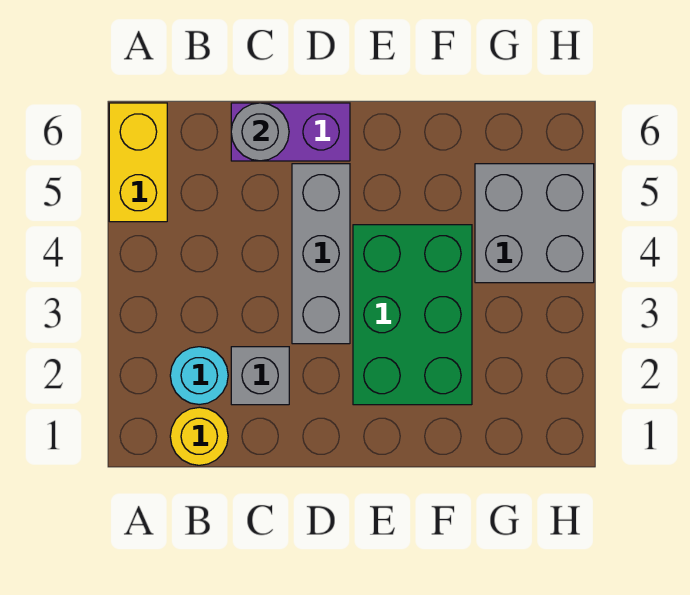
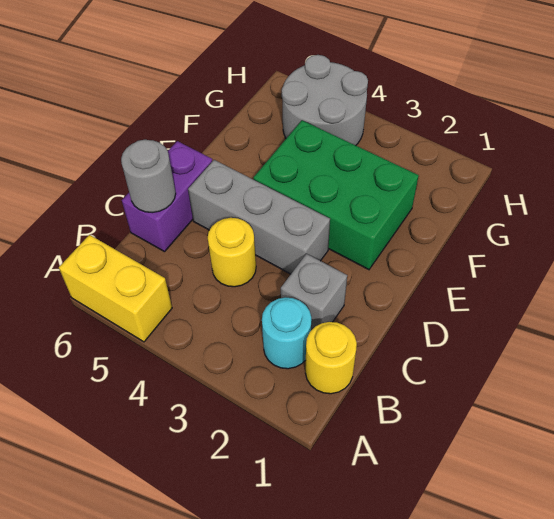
none -> yellow round brick C4 level 1
grey brick G4:H5 level 1 -> grey round brick G4:H5 level 1

